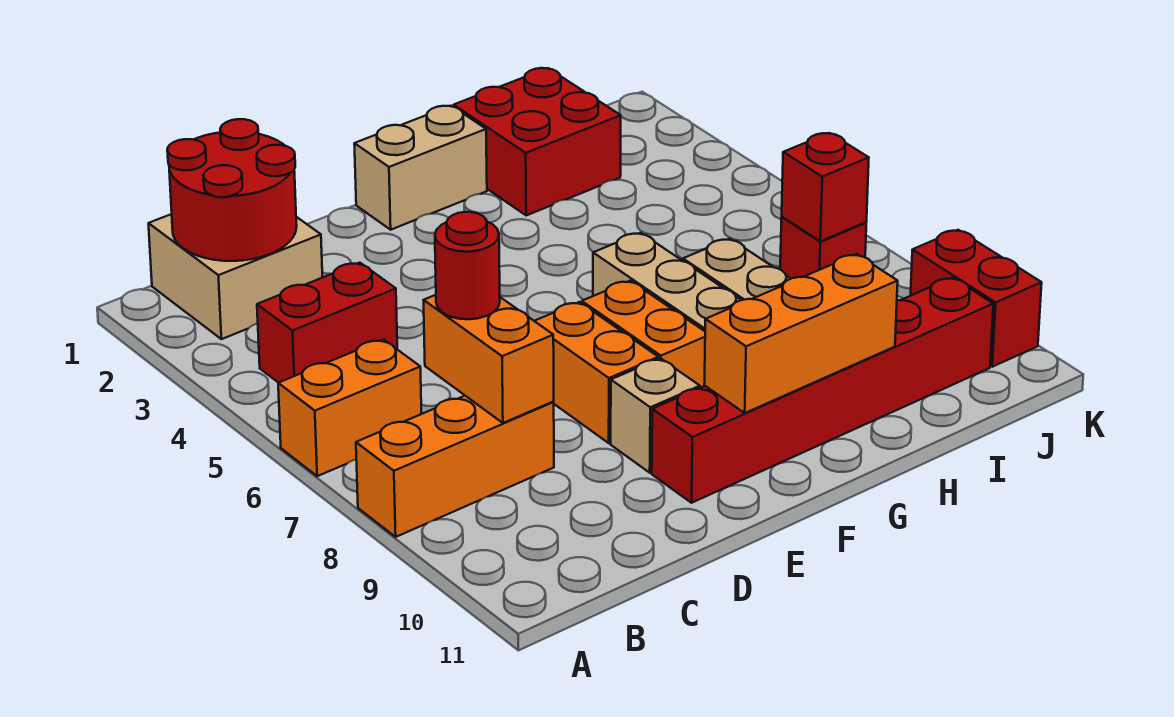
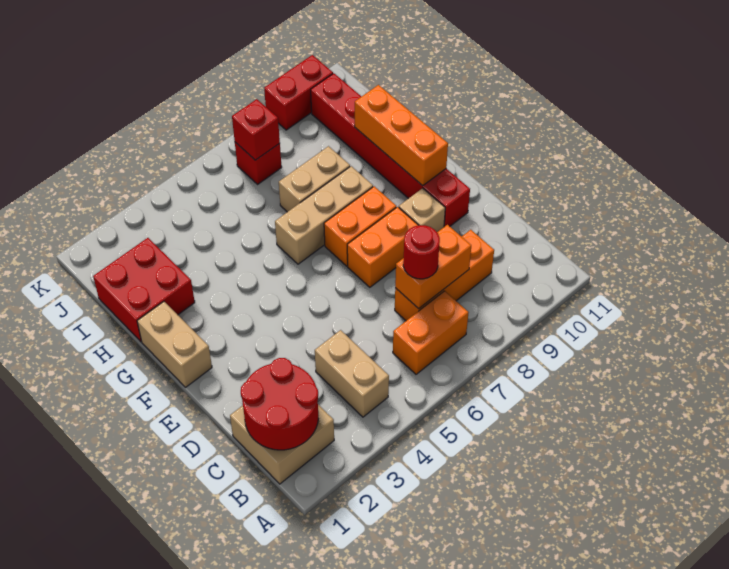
orange brick A6:B6 level 1 -> orange brick B6:B7 level 1
orange brick A8:C8 level 1 -> orange brick C7:C9 level 1
red brick B4:C4 level 1 -> tan brick B4:C4 level 1

